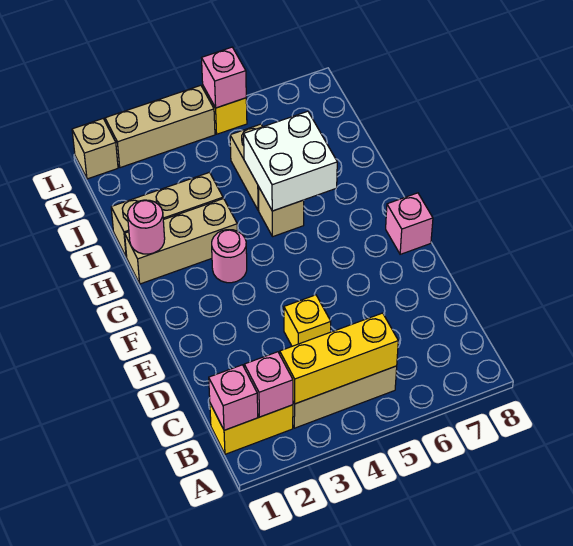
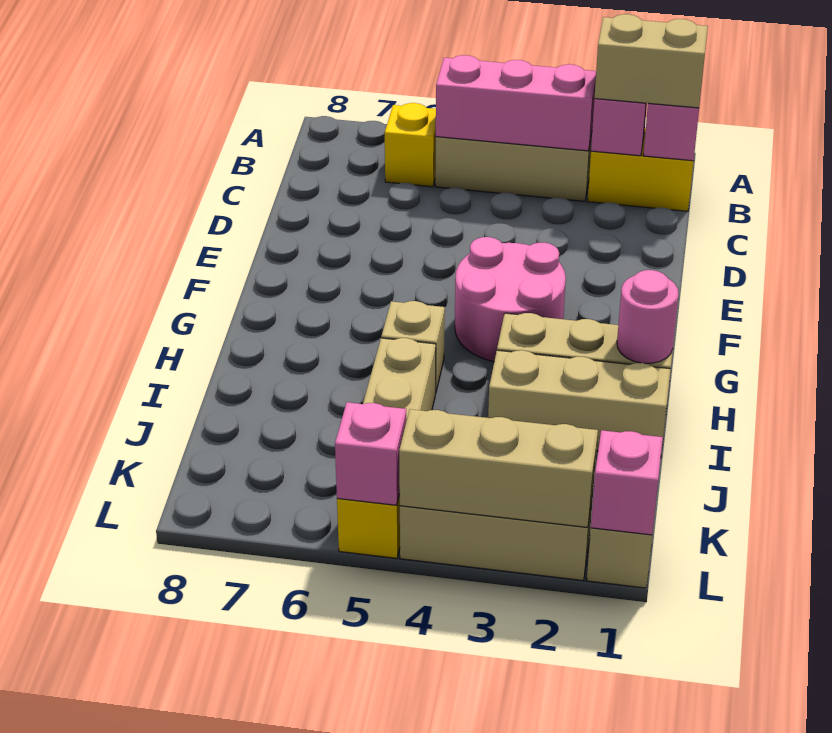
none -> tan brick B1:B2 level 3
yellow brick B3:B5 level 2 -> pink brick B3:B5 level 2
yellow brick D4 level 1 -> yellow brick B6 level 1
pink brick F8 level 1 -> pink brick L1 level 2
pink round brick G3 level 1 -> pink round brick F3:G4 level 1
white brick H5:I6 level 2 -> none
none -> tan brick L2:L4 level 2

